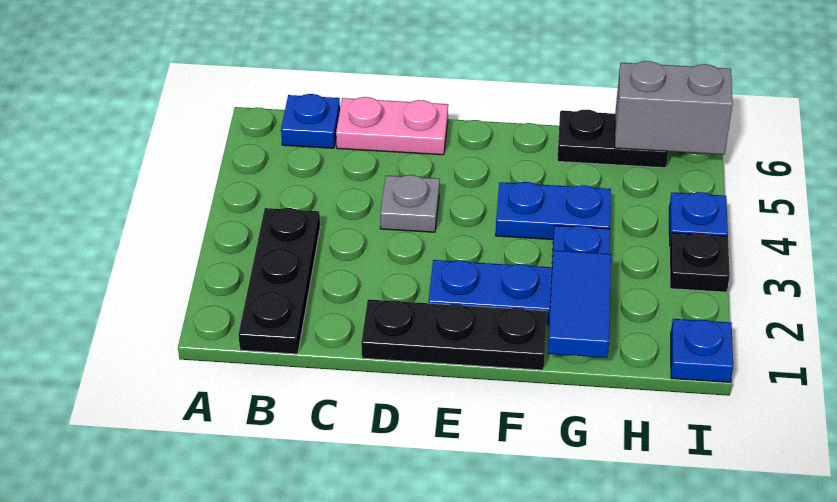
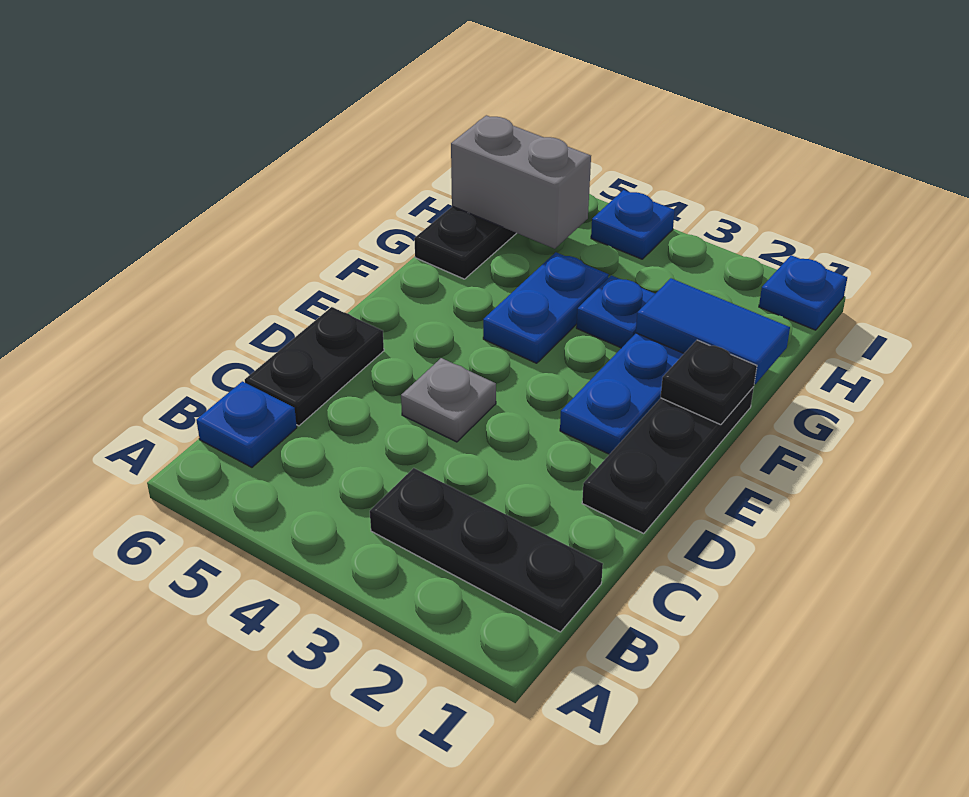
pink plate C6:D6 level 1 -> black plate C6:D6 level 1
grey brick H6:I6 level 2 -> grey brick H5:H6 level 2
black plate I3 level 1 -> black plate F1 level 2

